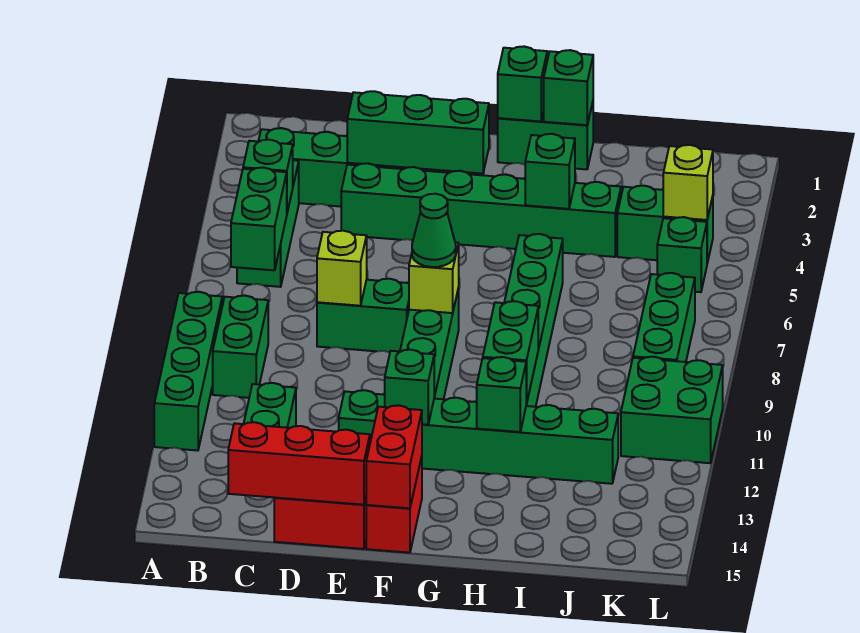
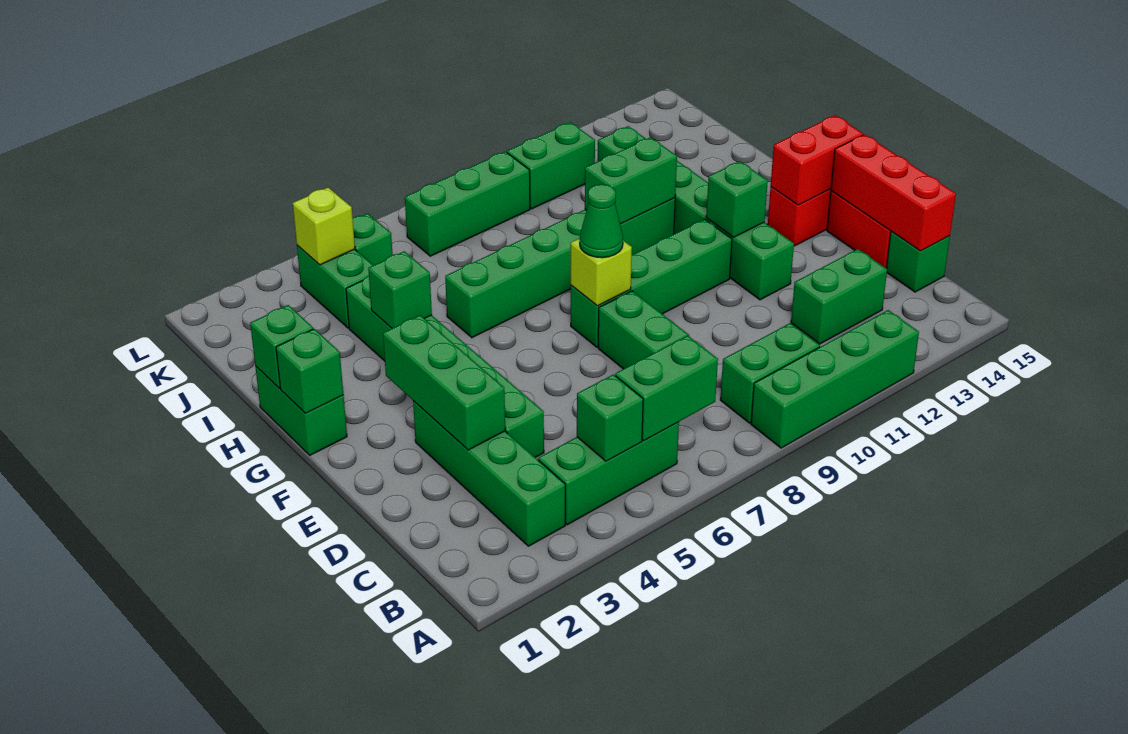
lime brick D8 level 2 -> none
green brick H12 level 2 -> green brick C15 level 1
green brick K10:L11 level 1 -> green brick K10:K11 level 1

